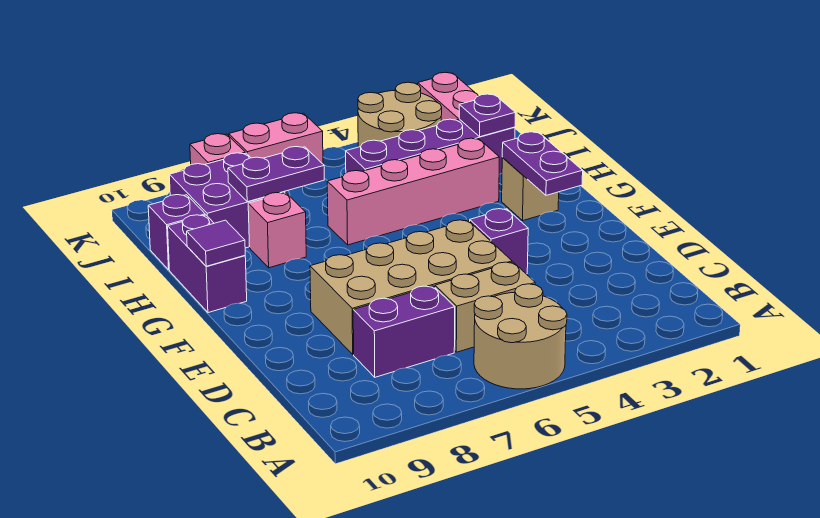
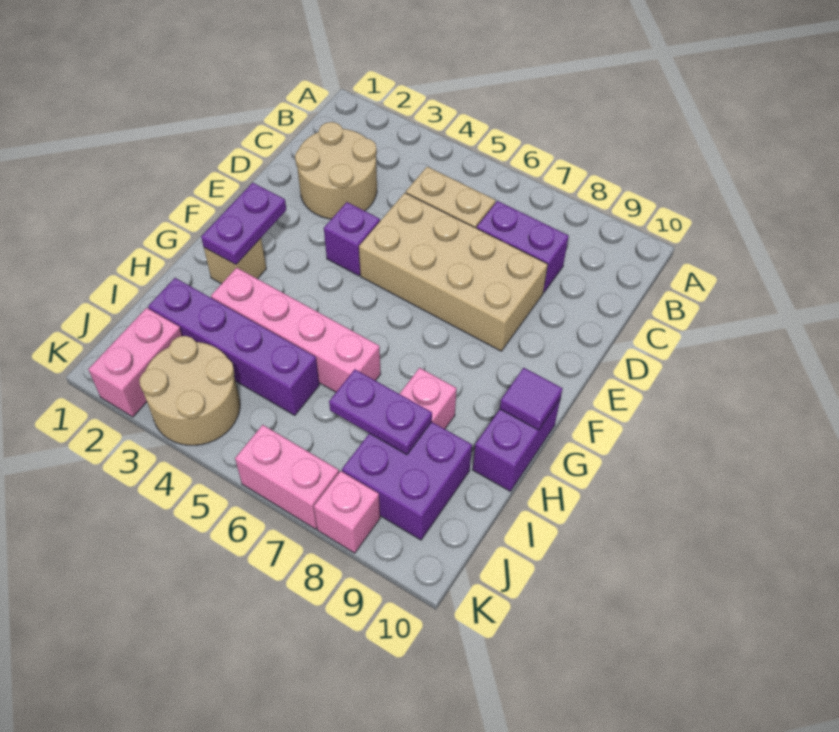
tan round brick A5:B6 level 1 -> tan round brick C2:D3 level 1
purple plate I2 level 2 -> none
purple brick I10 level 1 -> none

